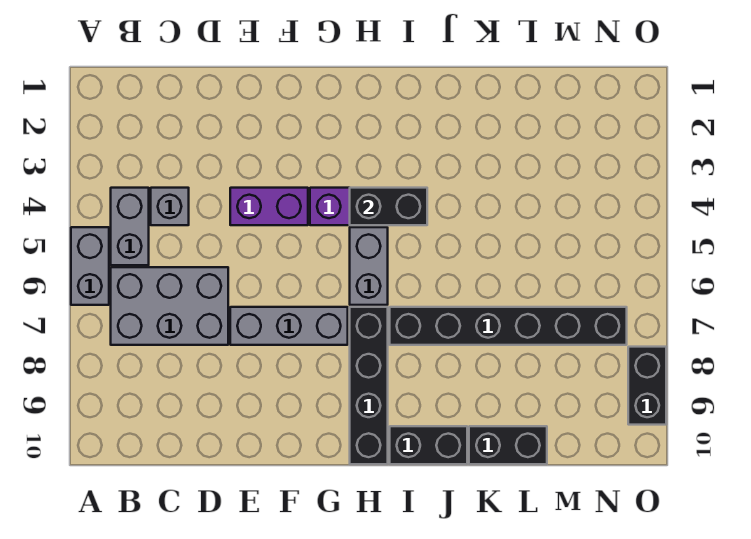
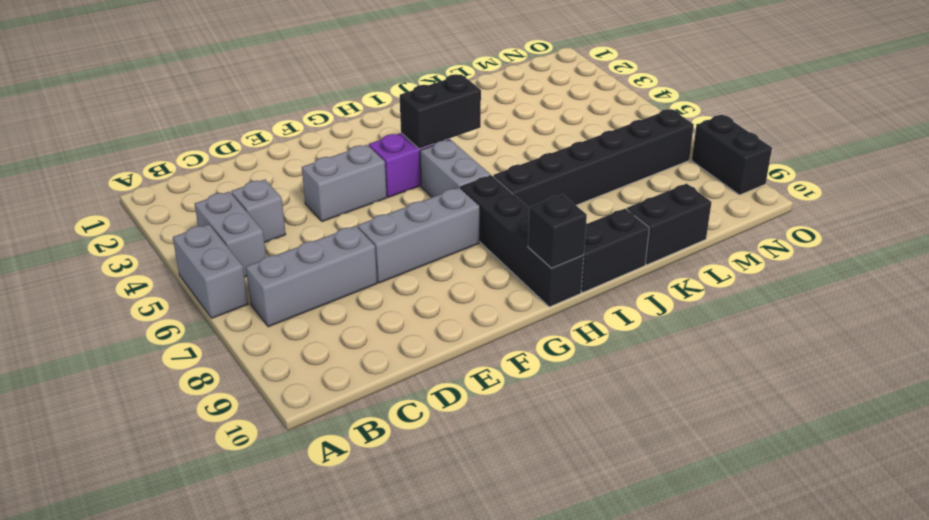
grey brick B6:D7 level 1 -> grey brick B7:D7 level 1
purple brick E4:F4 level 1 -> grey brick E4:F4 level 1
none -> black brick H10 level 2

